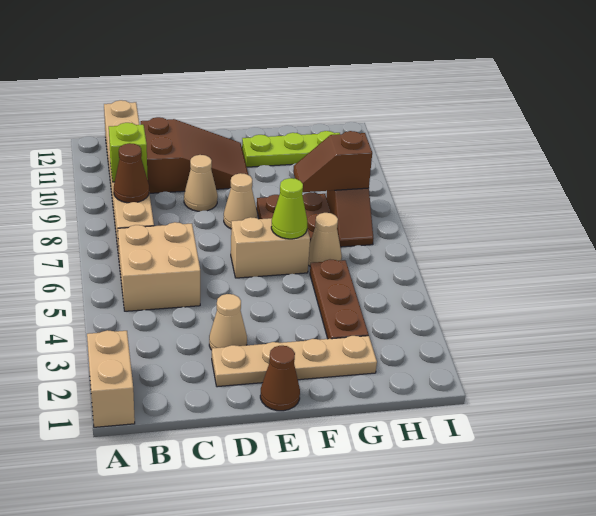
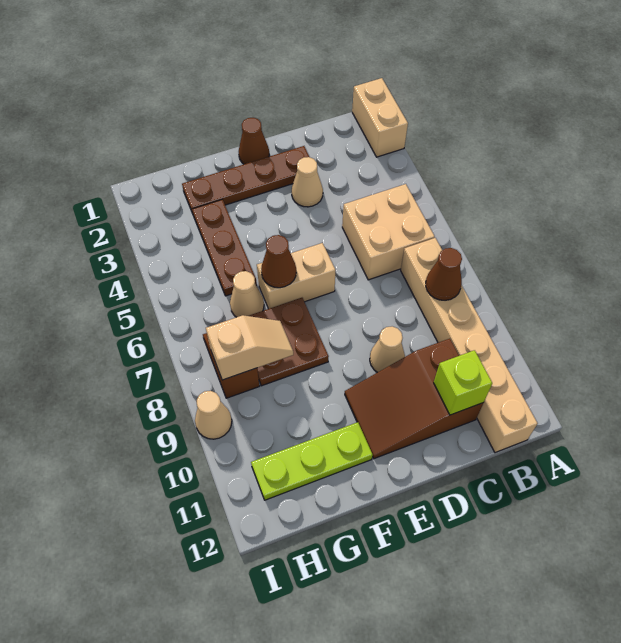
lime brick B9 level 2 -> lime brick C11 level 2
tan plate D2:G2 level 1 -> brown plate D2:G2 level 1
tan cone E8 level 1 -> tan cone I9 level 1
lime cone F6 level 2 -> brown cone F6 level 2
brown slope G8:H8 level 2 top H -> tan slope G8:H8 level 2 top H

